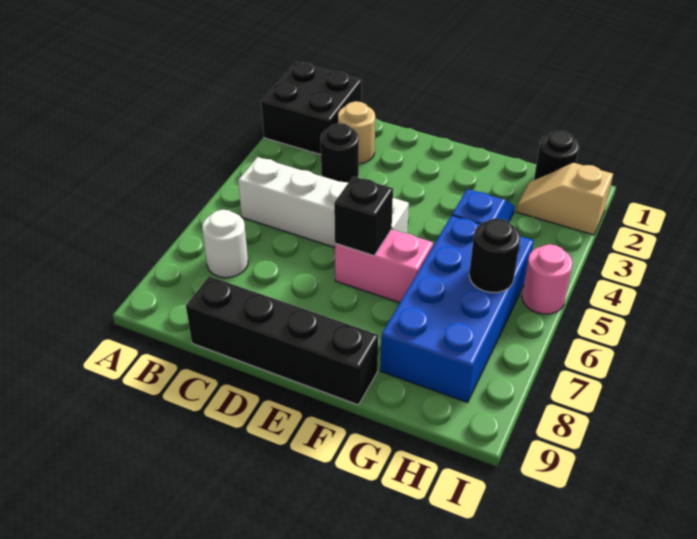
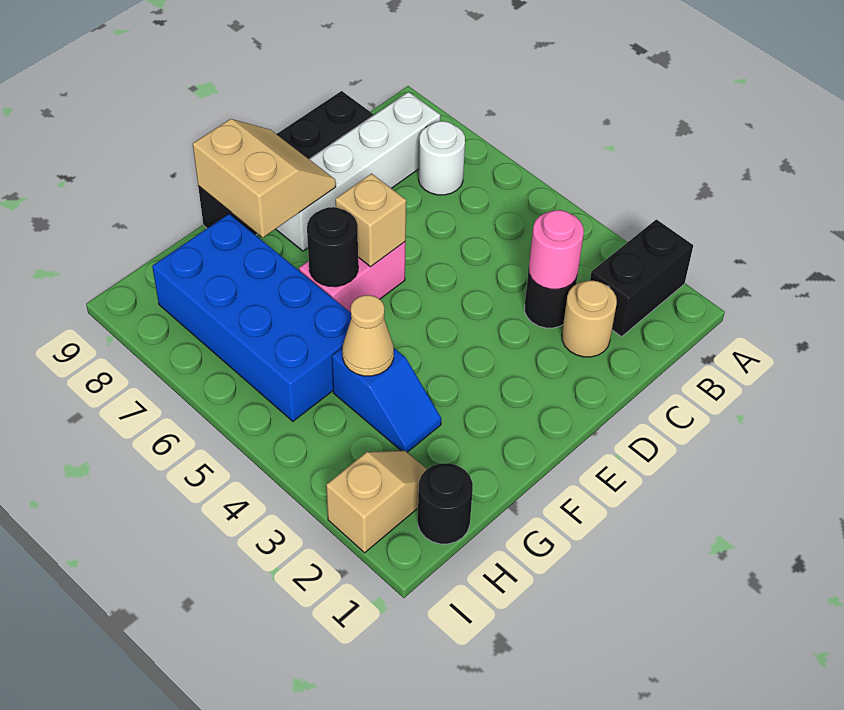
black brick A1:B2 level 1 -> black brick A2:B2 level 1
white brick B5:E5 level 1 -> white brick B8:E8 level 1
black brick E6 level 2 -> tan brick E6 level 2
none -> tan slope E8:F9 level 2 top F
none -> tan cone G4 level 2
black round brick H6 level 2 -> black round brick F6 level 2
pink round brick I5 level 1 -> pink round brick C3 level 2

